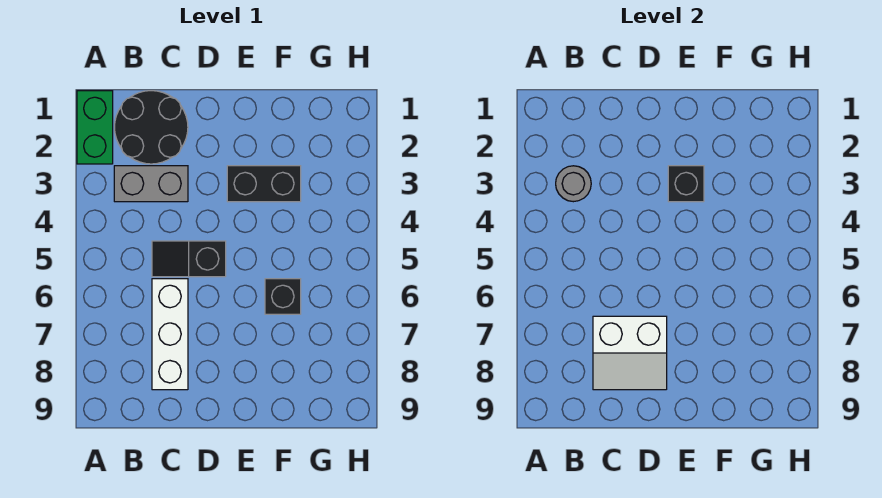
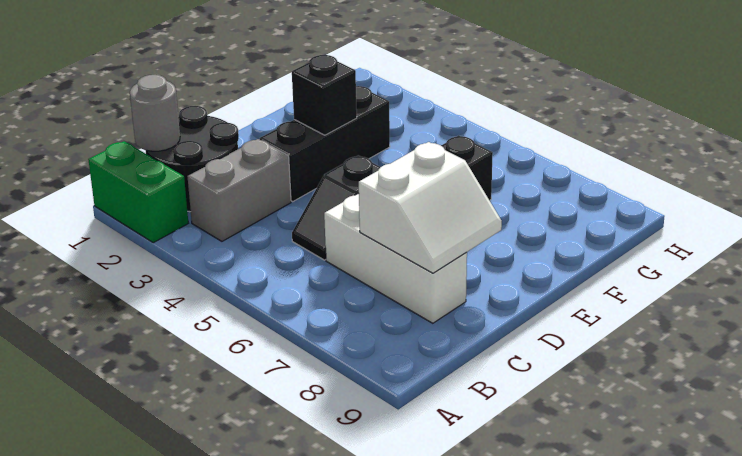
grey round brick B3 level 2 -> grey round brick B1 level 2
black brick E3:F3 level 1 -> black brick D3:F3 level 1

